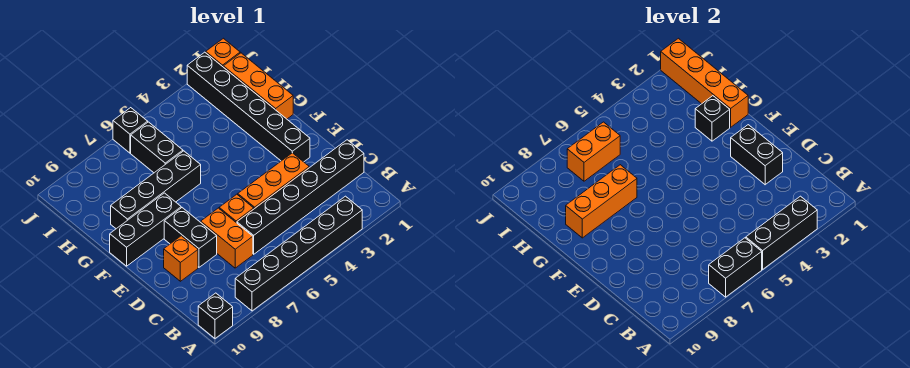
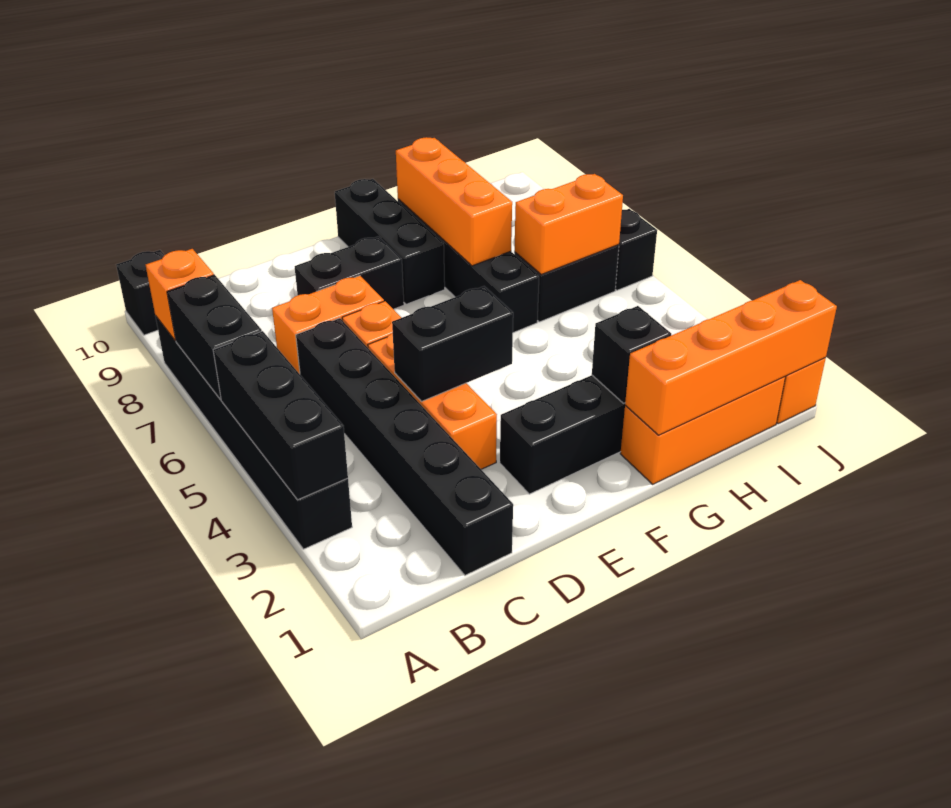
black brick D2:E2 level 2 -> black brick D4:E4 level 2
orange brick D9 level 1 -> orange brick A8 level 2
orange brick I6:I7 level 2 -> orange brick H6:I6 level 2

